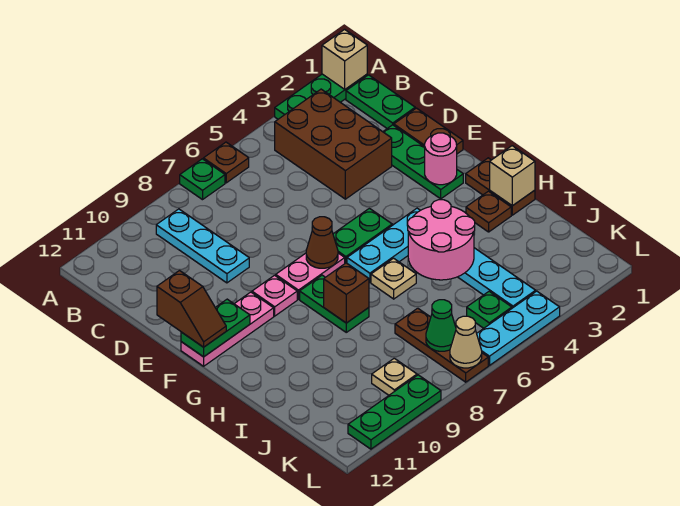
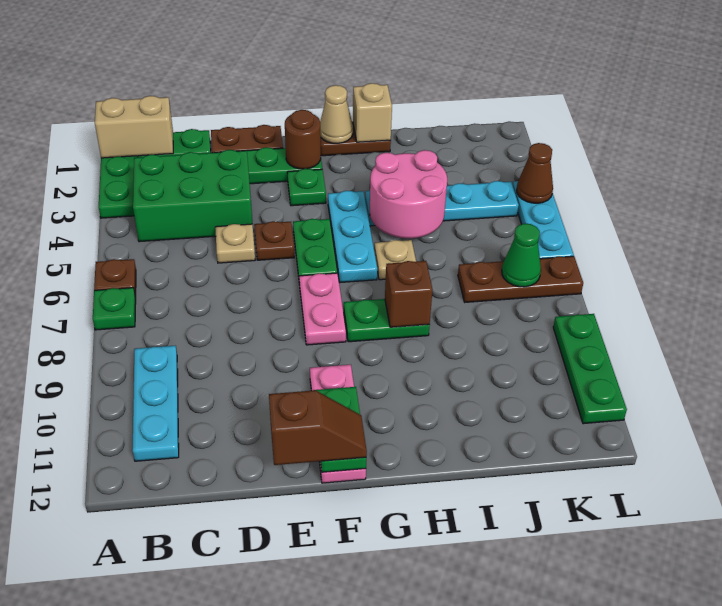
tan brick A1 level 2 -> tan brick A1:B1 level 2
brown brick B3:D4 level 1 -> green brick B3:D4 level 1
cyan plate B9:D9 level 1 -> cyan plate B9:B11 level 1
pink round brick F2 level 2 -> brown round brick F2 level 2
brown cone F7 level 2 -> brown cone L4 level 2
pink plate F9 level 1 -> none
brown plate H2 level 1 -> brown plate E5 level 1
green plate K5 level 1 -> green plate F3 level 1
tan plate K9 level 1 -> tan plate D5 level 1
tan cone L7 level 2 -> tan cone G1 level 2

